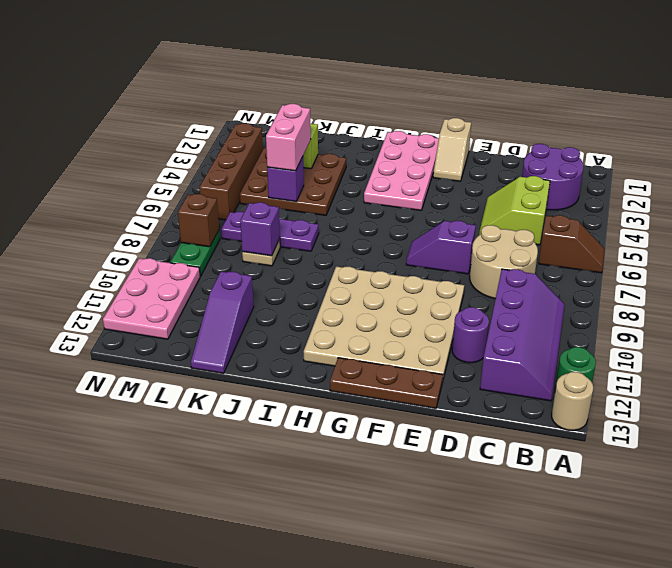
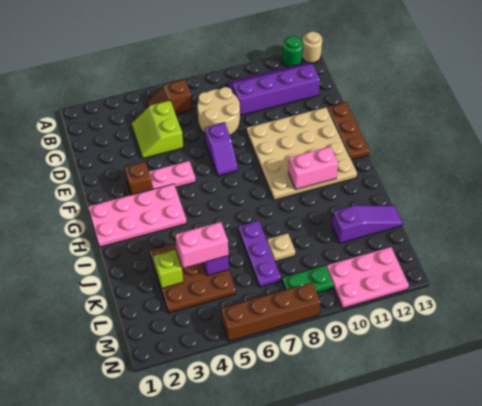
brown slope A6:B6 level 1 top B -> brown slope B5:B6 level 1 top 6
purple round brick B2:C3 level 1 -> none
lime slope C4:D5 level 1 top C -> lime slope C4:D5 level 1 top 5
purple round brick D11 level 1 -> none
tan slope F1:F2 level 1 top 1 -> none
none -> pink plate F4:F5 level 1
none -> pink brick H10:H11 level 2
purple brick K8 level 2 -> none
brown brick M3:M6 level 1 -> brown brick N5:N8 level 1
brown brick M8 level 2 -> brown brick F3 level 1

